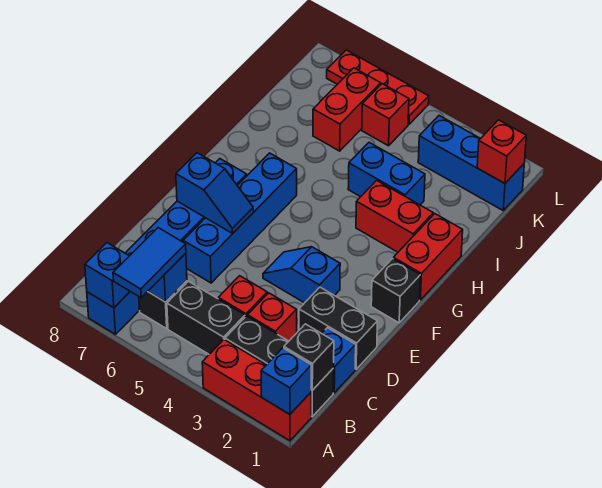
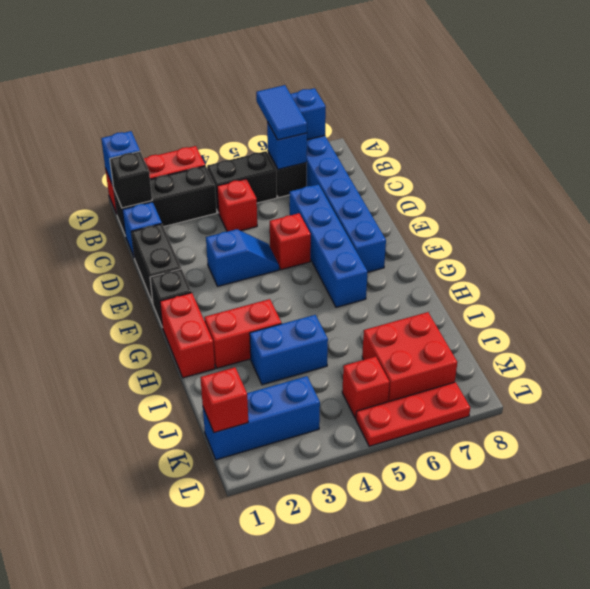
red brick C3 level 1 -> red brick E5 level 1
black brick D1:D2 level 1 -> black brick D1:E1 level 1
blue slope E6:E7 level 2 top 7 -> none
red brick J6:K6 level 1 -> red brick J6:K7 level 1

